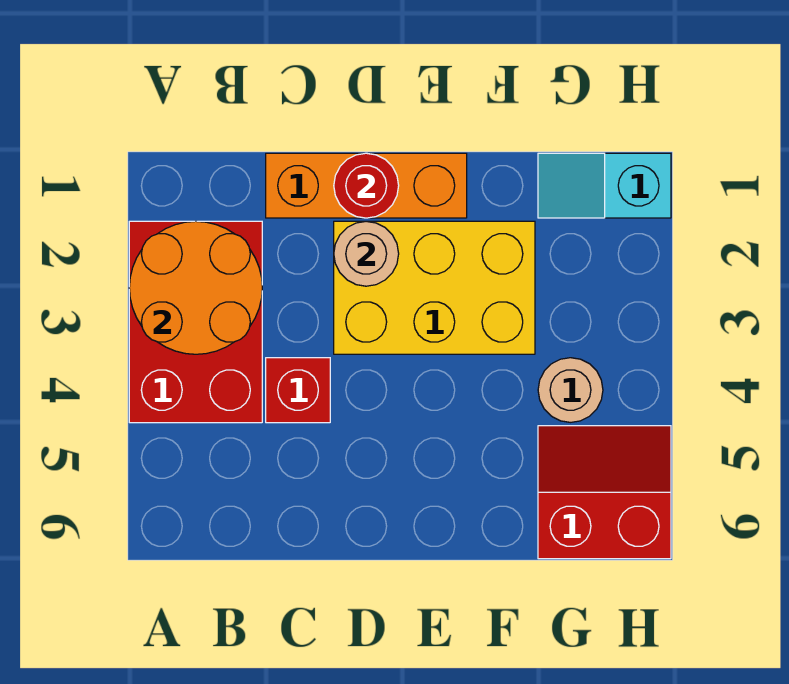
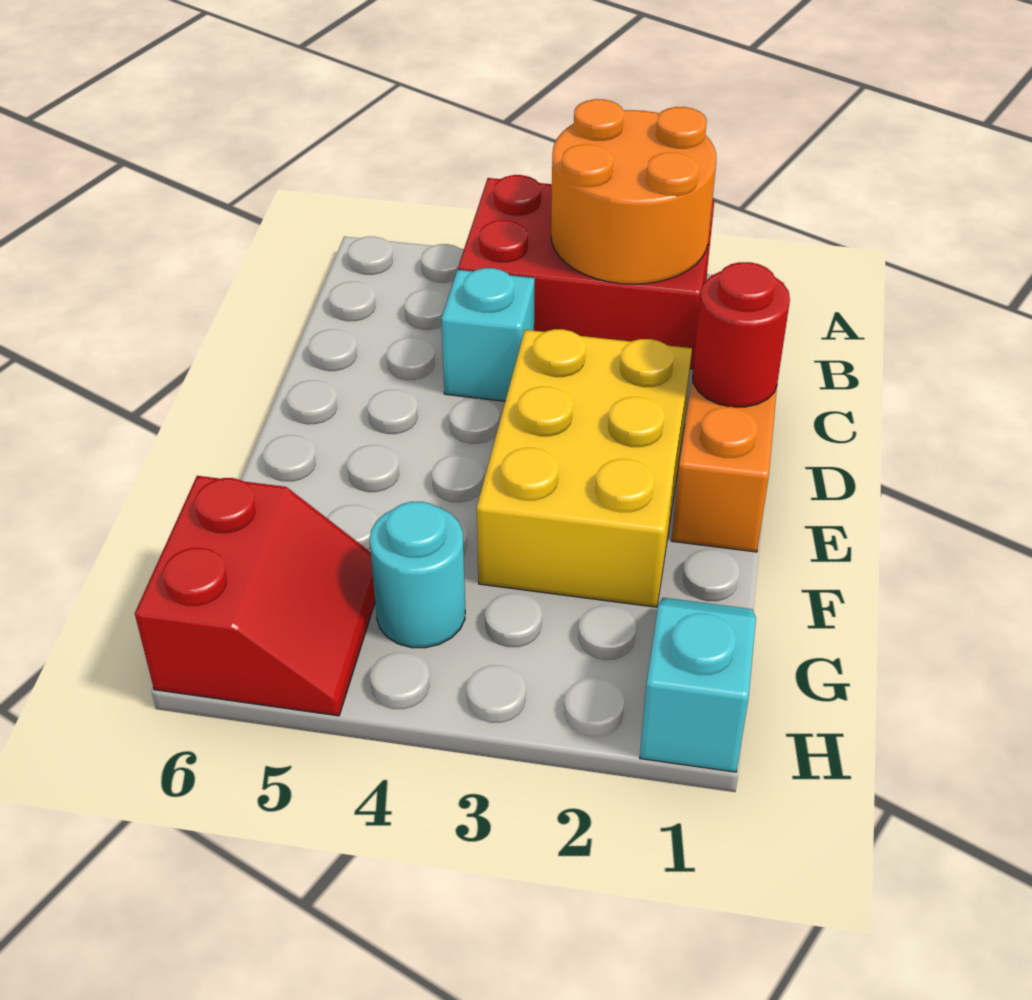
red brick C4 level 1 -> cyan brick C4 level 1
tan round brick D2 level 2 -> none
tan round brick G4 level 1 -> cyan round brick G4 level 1

